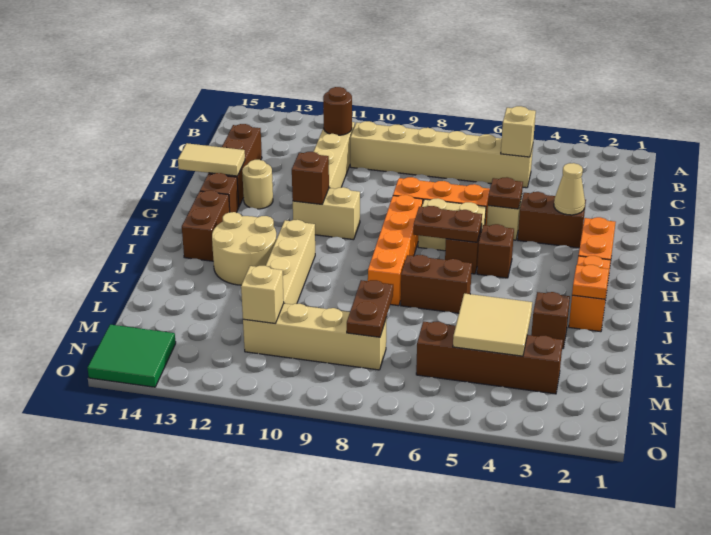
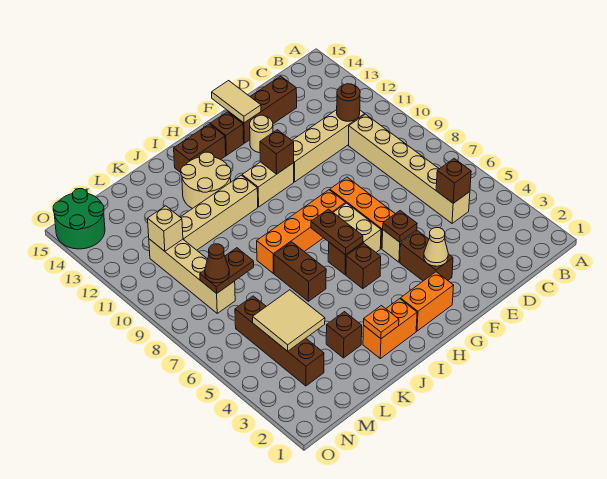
tan brick C5 level 2 -> brown brick C5 level 2
tan brick G10:G11 level 1 -> tan brick G11:H11 level 1
none -> brown cone M8 level 3
green tile N14:O15 level 1 -> green round brick N14:O15 level 1

